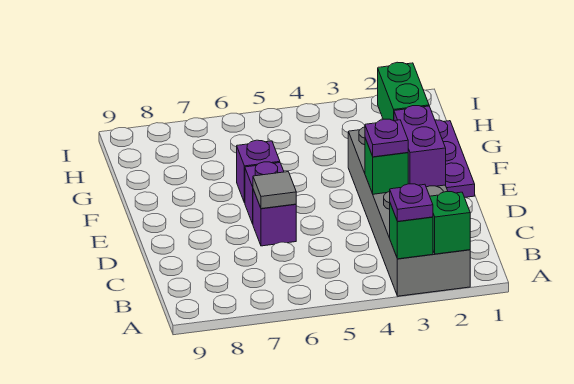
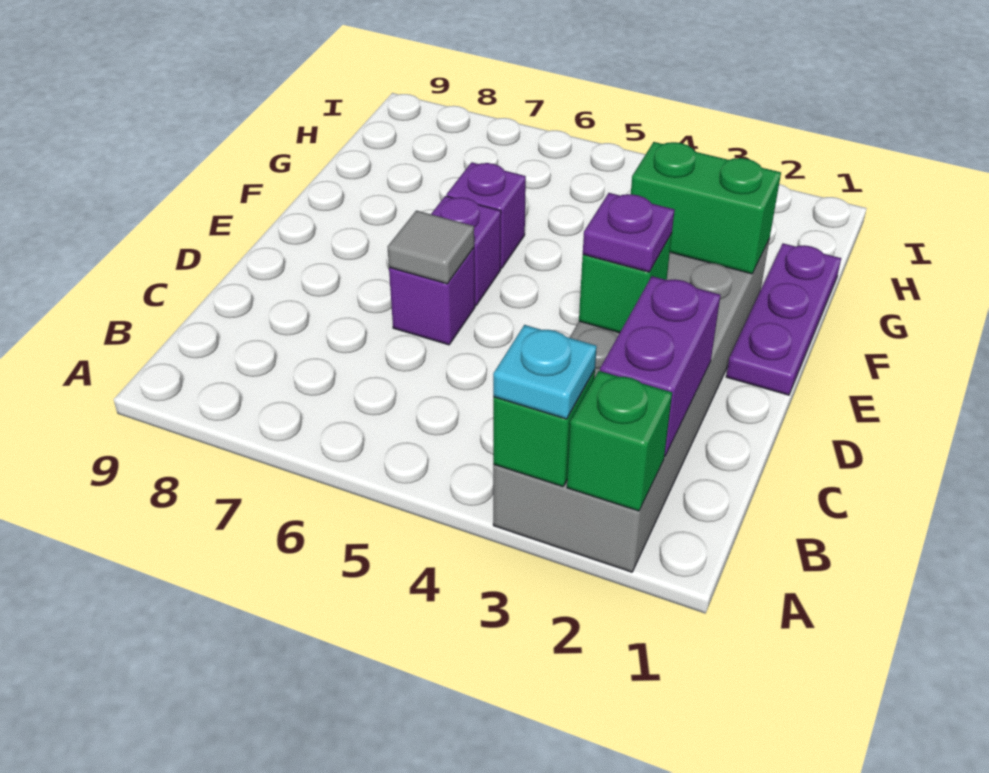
purple plate A3 level 3 -> cyan plate A3 level 3
purple brick D2:E2 level 2 -> purple brick B2:C2 level 2
green brick F2:G2 level 2 -> green brick F2:F3 level 2

